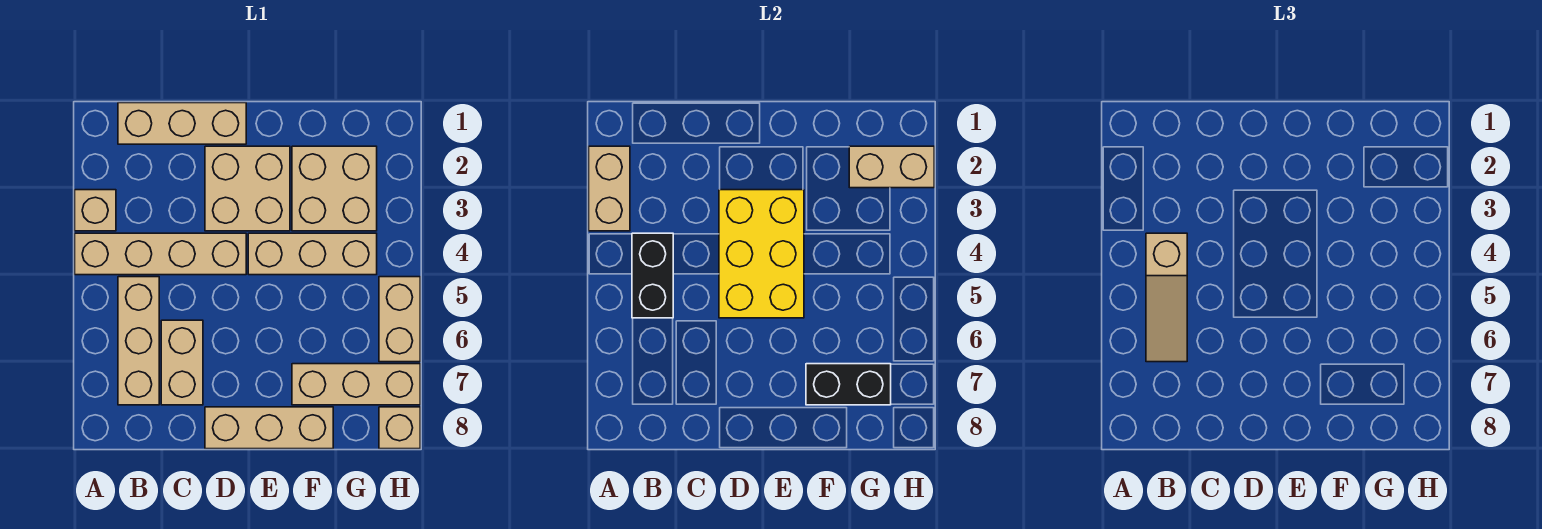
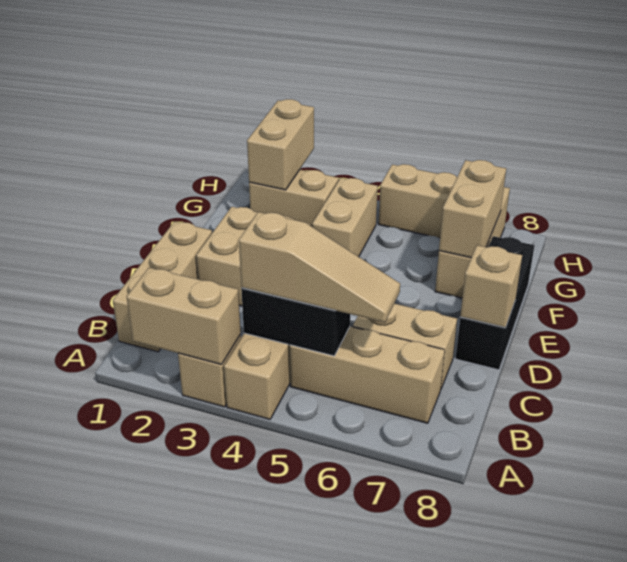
yellow brick D3:E5 level 2 -> none
tan brick D8:F8 level 1 -> black brick D8:F8 level 1
tan brick E4:G4 level 1 -> tan brick F4:G4 level 1
tan brick F2:G3 level 1 -> tan brick G2:G3 level 1
black brick F7:G7 level 2 -> tan brick F7:G7 level 2
tan brick H8 level 1 -> tan brick D8 level 2

